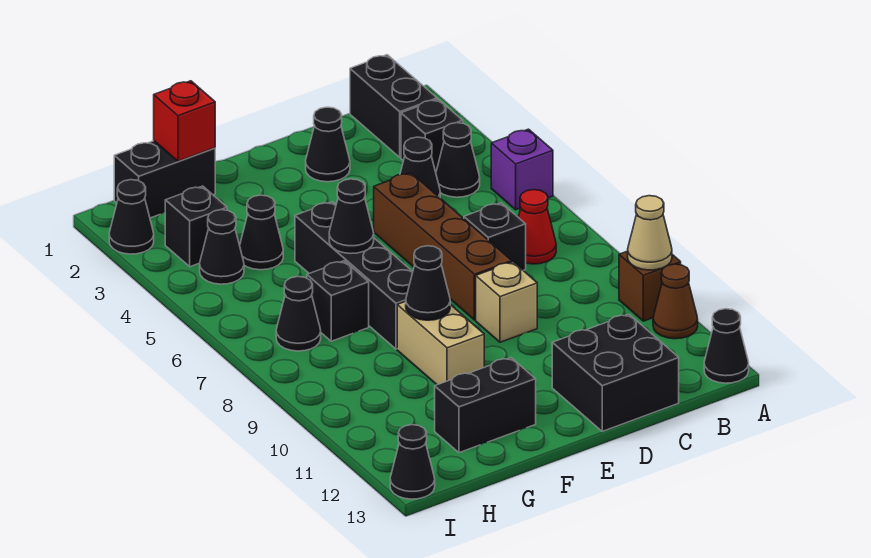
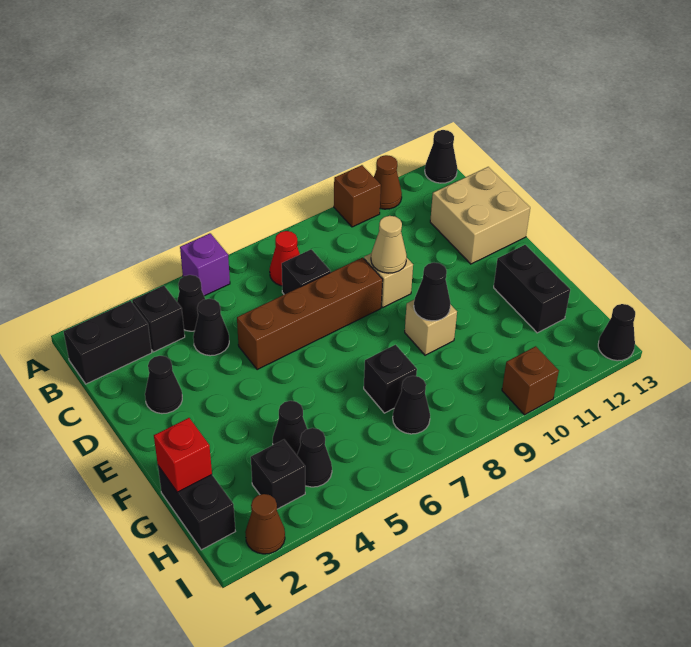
tan cone A10 level 2 -> tan cone D9 level 2
black brick C12:D13 level 1 -> tan brick C12:D13 level 1
black brick F5:F8 level 1 -> none
black cone F6 level 2 -> none
tan brick F9:F10 level 1 -> tan brick F9 level 1
black cone I2 level 1 -> brown cone I2 level 1
none -> brown brick I10 level 1

